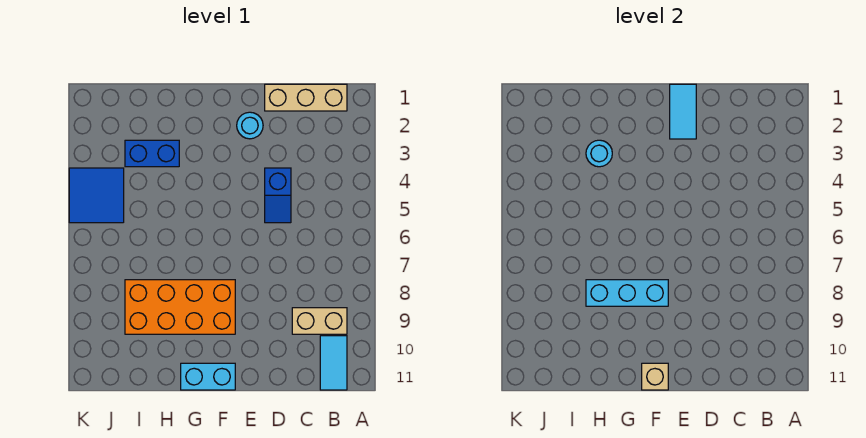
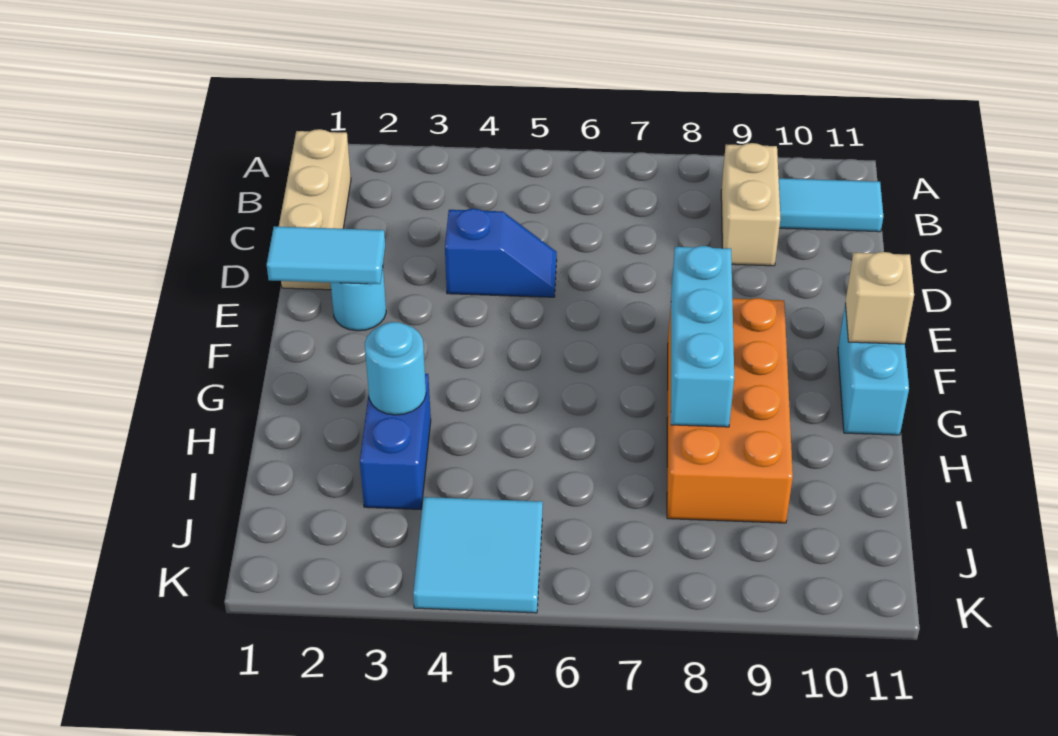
blue tile J4:K5 level 1 -> cyan tile J4:K5 level 1

